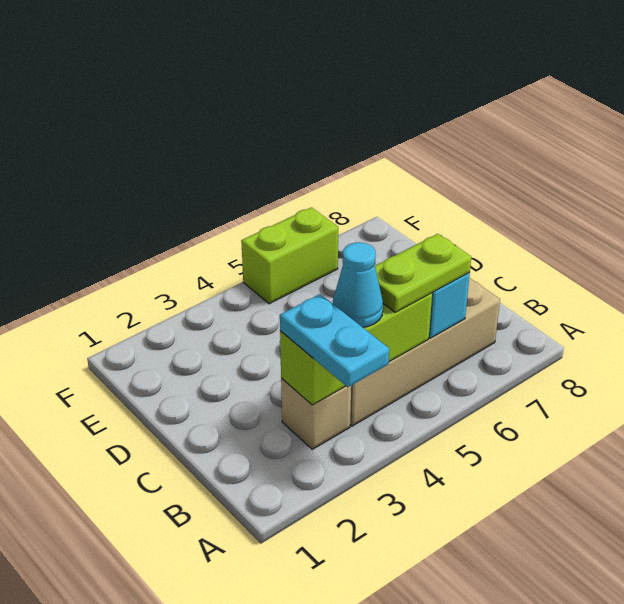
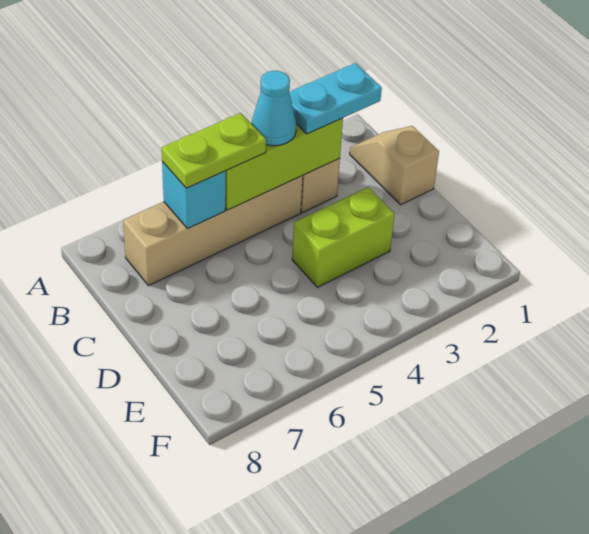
cyan plate A3:B3 level 3 -> cyan plate B2:B3 level 3
none -> tan slope B1:C1 level 1 top C
lime brick F5:F6 level 1 -> lime brick D3:D4 level 1

